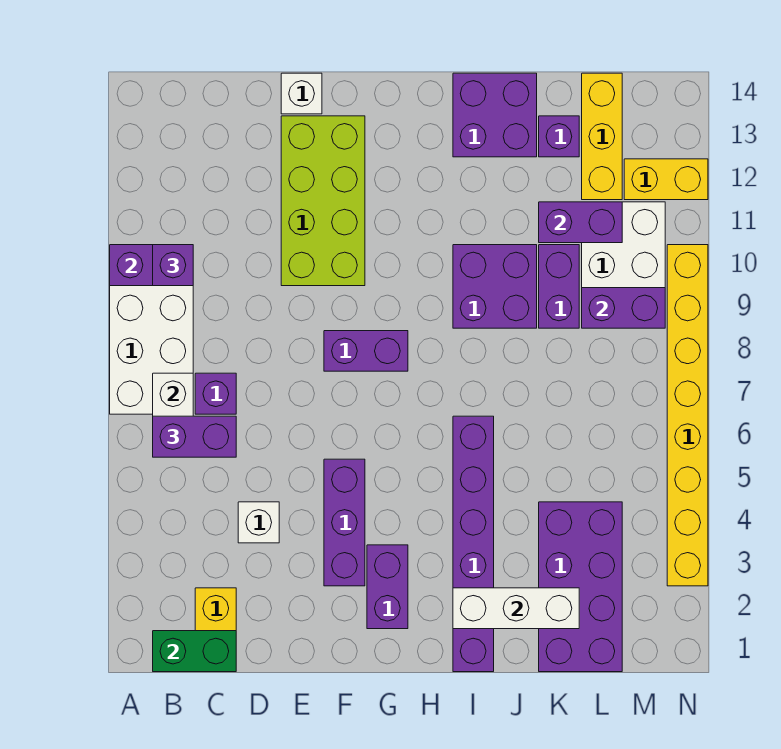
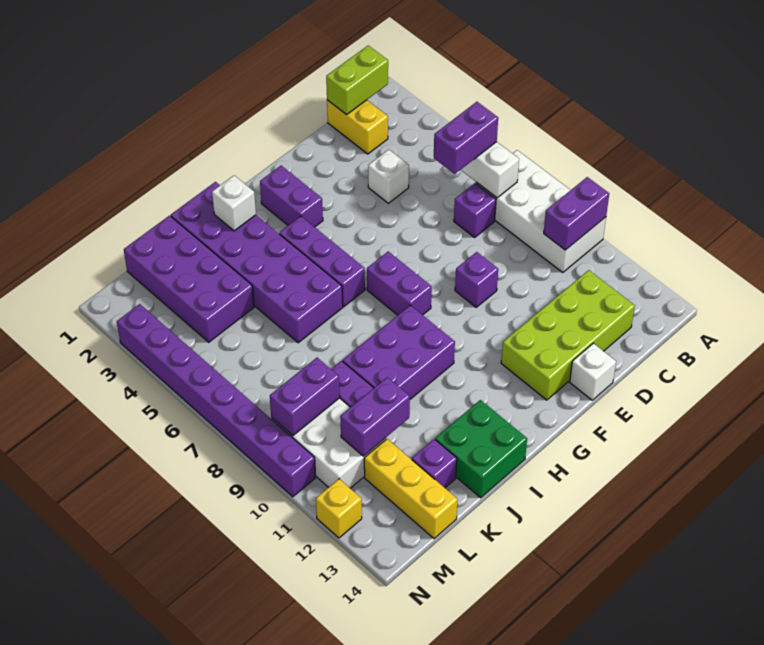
green brick B1:C1 level 2 -> lime brick B1:C1 level 2
purple brick B10 level 3 -> purple brick E9 level 1
lime brick E10:F13 level 1 -> lime brick C12:F13 level 1
purple brick F3:F5 level 1 -> purple brick H4:H6 level 1
purple brick F8:G8 level 1 -> purple brick G7:G8 level 1
purple brick I1:I6 level 1 -> purple brick I1:J6 level 1
white brick I2:K2 level 2 -> white brick I2 level 2
purple brick I9:J10 level 1 -> purple brick H9:J10 level 1
purple brick I13:J14 level 1 -> green brick I13:J14 level 1
yellow brick M12:N12 level 1 -> yellow brick N12 level 1
yellow brick N3:N10 level 1 -> purple brick N3:N10 level 1

